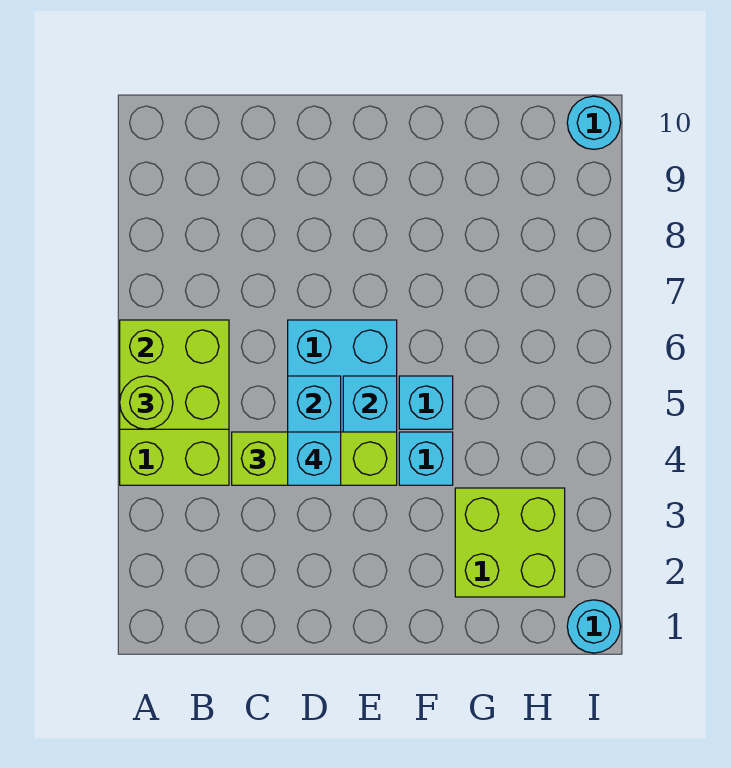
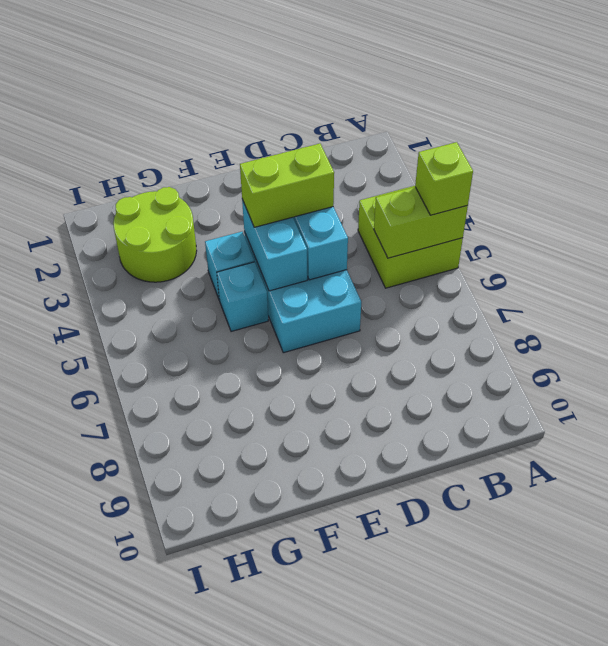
lime brick A5:B6 level 2 -> lime brick A5:B5 level 2
lime round brick A5 level 3 -> lime brick A5 level 3
lime brick C4:E4 level 3 -> lime brick D4:E4 level 3
cyan brick D4 level 4 -> none
lime brick G2:H3 level 1 -> lime round brick G2:H3 level 1
cyan round brick I1 level 1 -> none
cyan round brick I10 level 1 -> none

